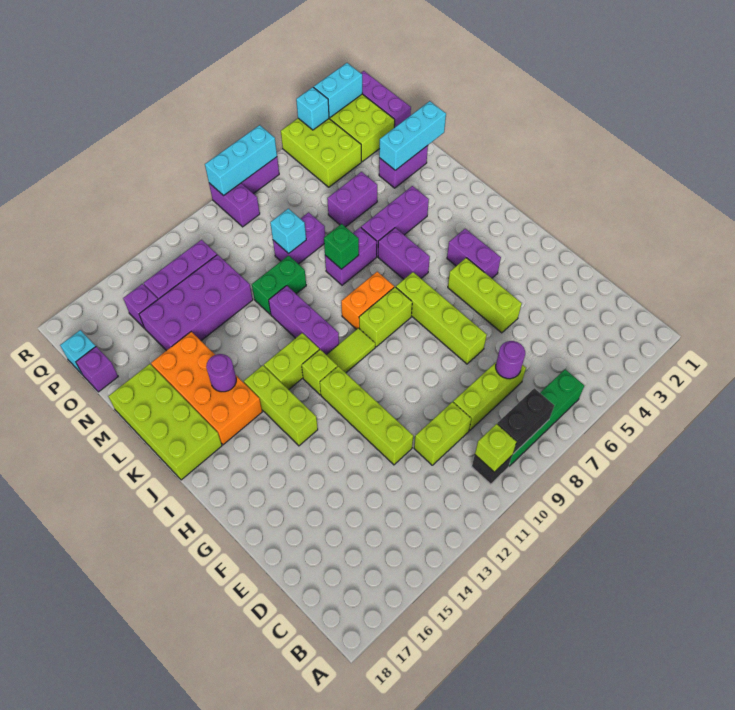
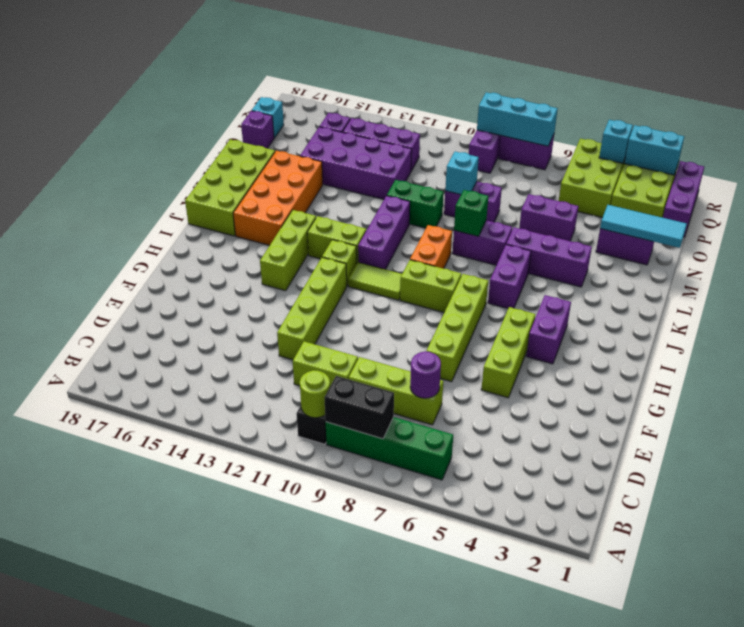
lime brick B10 level 2 -> lime round brick B10 level 2
orange brick J8:J9 level 1 -> orange brick J9:K9 level 1
purple round brick K15 level 2 -> none
cyan brick N1:N3 level 2 -> cyan tile N1:N3 level 2

